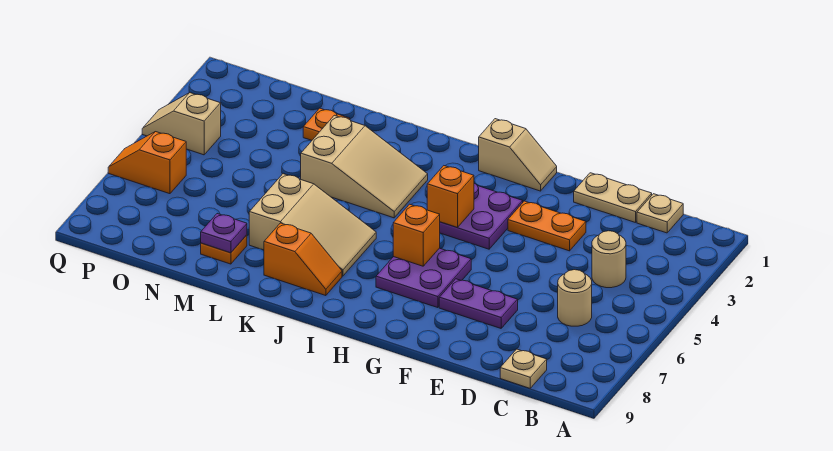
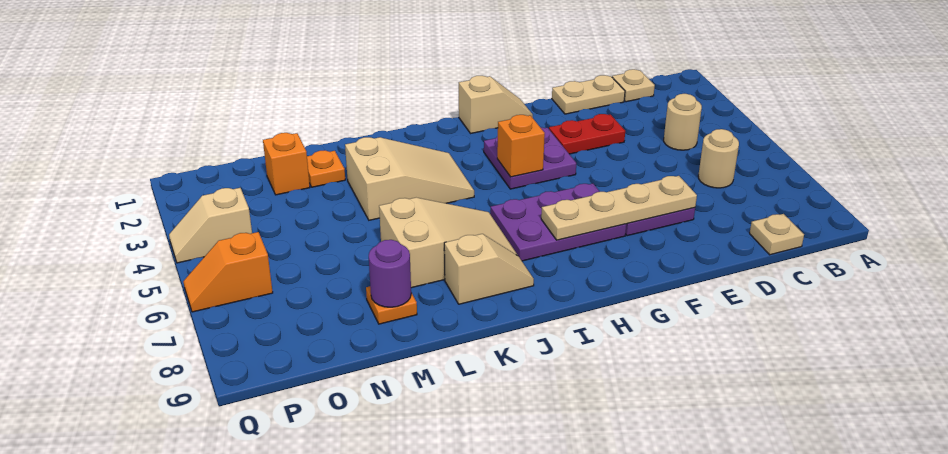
orange plate E3:F3 level 1 -> red plate E3:F3 level 1
none -> tan plate E7:H7 level 2
purple plate G6:H7 level 1 -> purple plate G6:I7 level 1
orange brick H6 level 2 -> orange brick N2 level 1
orange slope J8:K8 level 1 top K -> tan slope J8:K8 level 1 top K
purple plate M8 level 2 -> purple round brick M8 level 2

